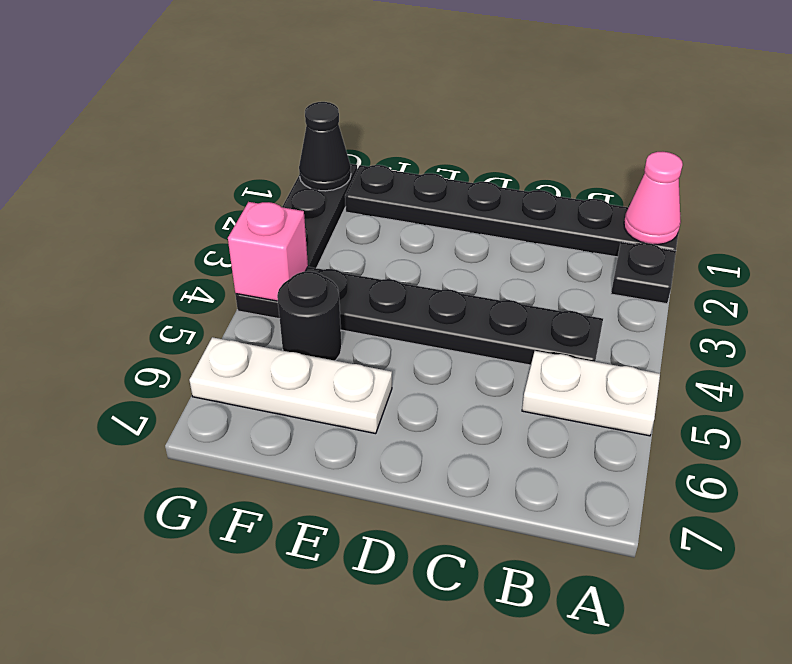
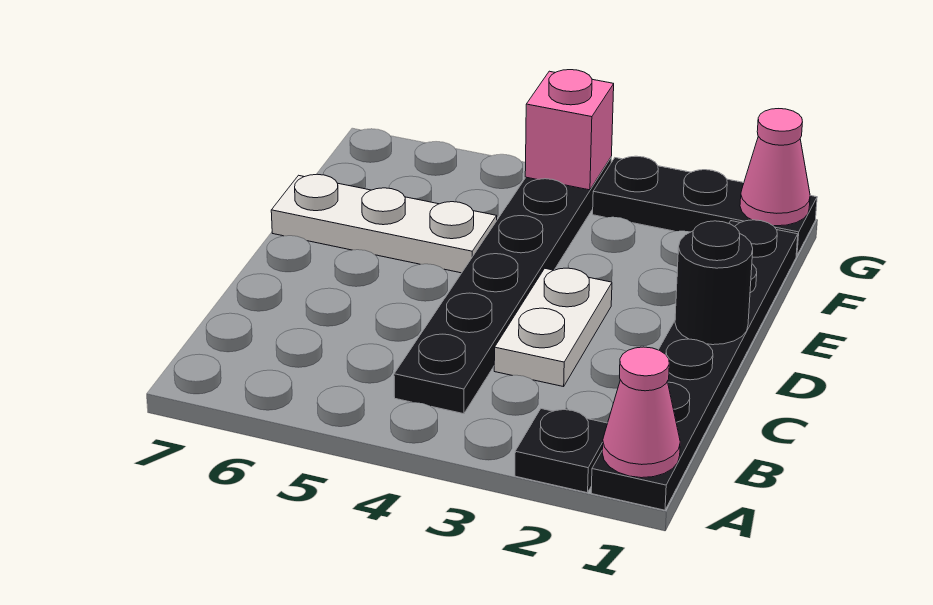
white plate A5:B5 level 1 -> white plate C3:D3 level 1
white plate E6:G6 level 1 -> white plate E5:E7 level 1
black round brick F5 level 1 -> black round brick D1 level 2
black cone G1 level 2 -> pink cone G1 level 2

